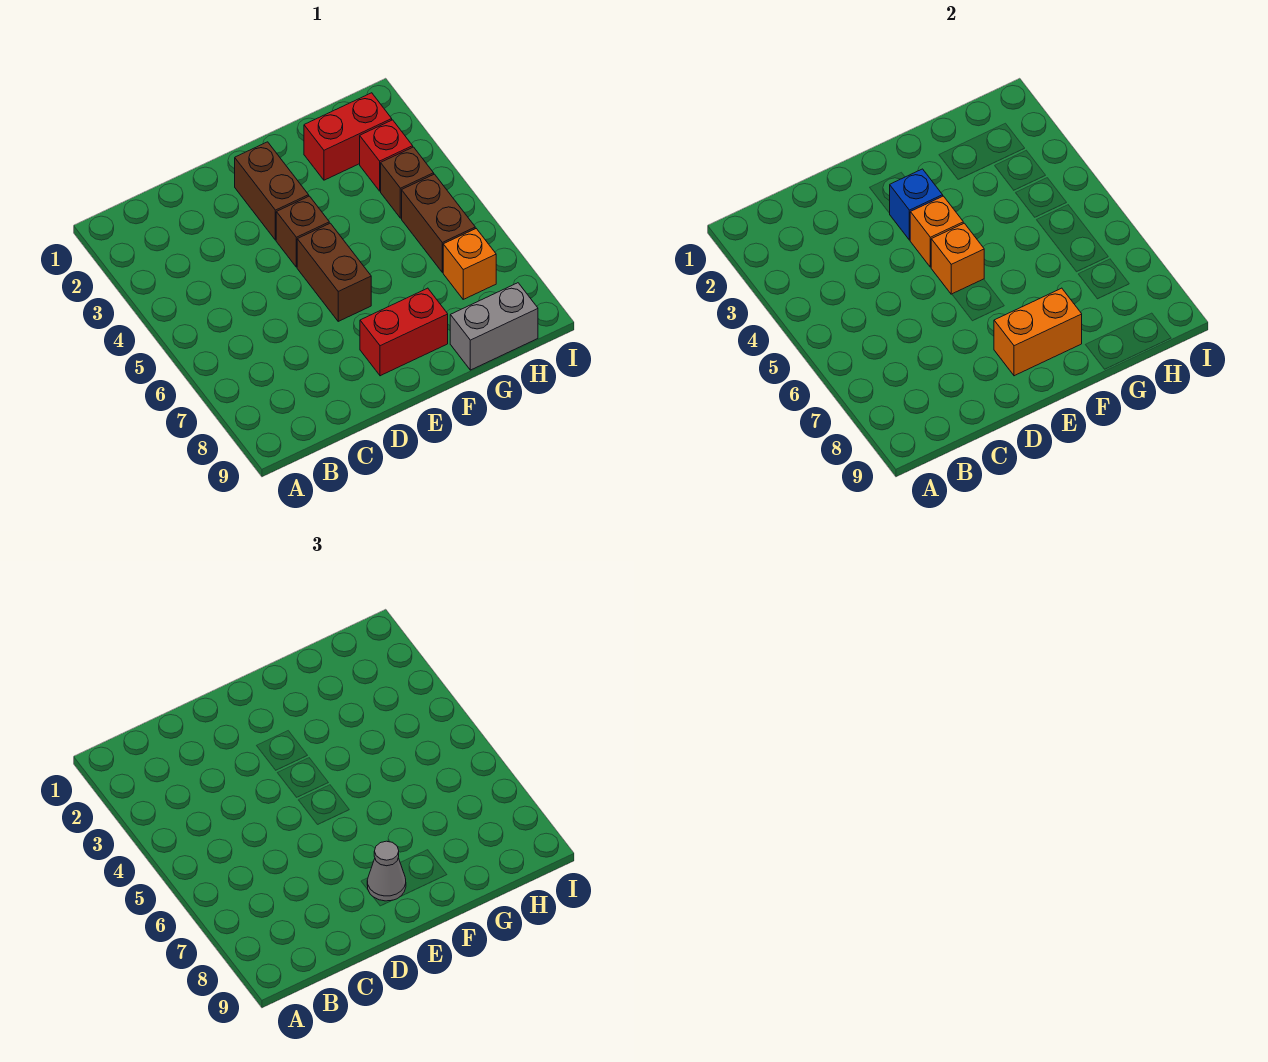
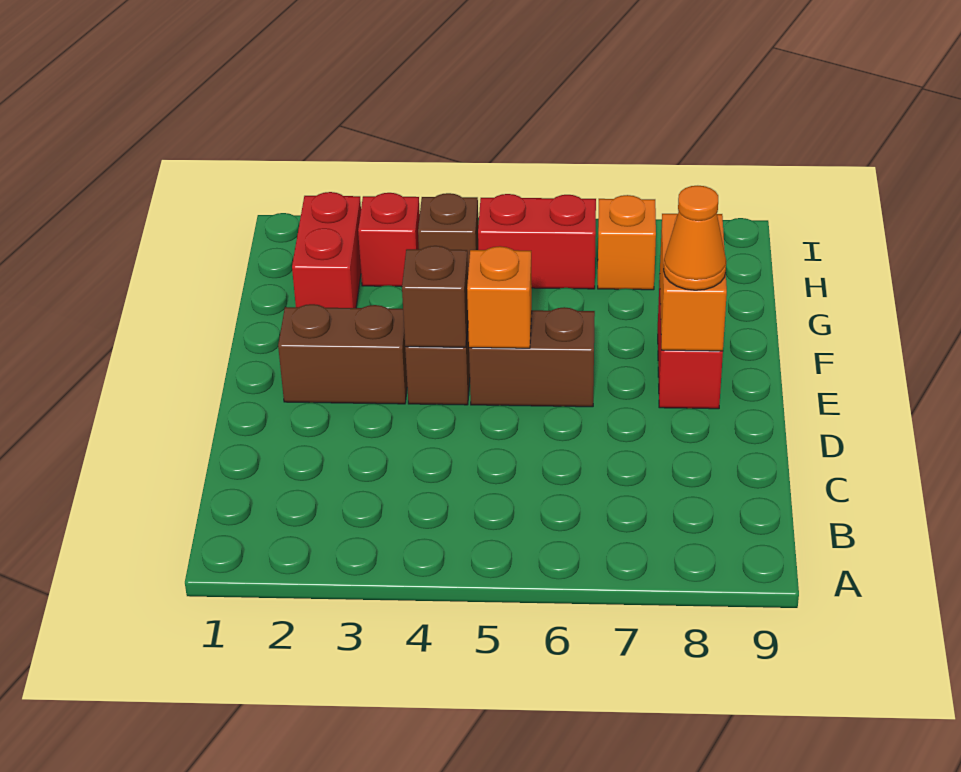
blue brick E3 level 2 -> none
orange brick E4 level 2 -> brown brick E4 level 2
grey cone E8 level 3 -> orange cone E8 level 3
grey brick G9:H9 level 1 -> none
brown brick H5:H6 level 1 -> red brick H5:H6 level 1

